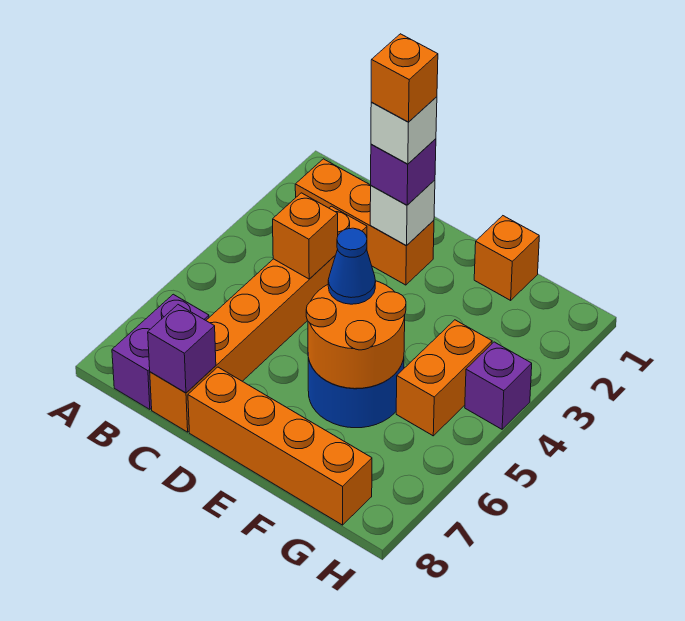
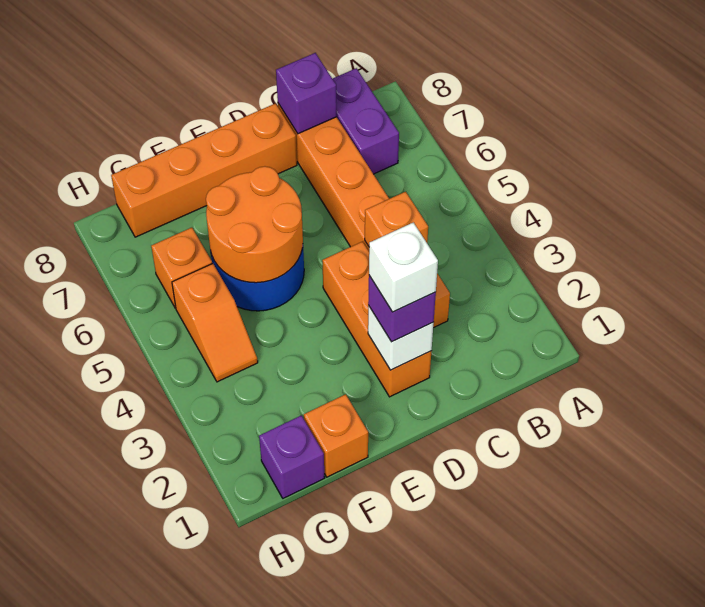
orange brick B2:D2 level 1 -> orange brick D2:D4 level 1
orange brick D2 level 5 -> orange brick G6 level 1
blue cone E5 level 3 -> none
orange brick G4:G5 level 1 -> orange slope G4:G5 level 1 top 5
purple brick H4 level 1 -> purple brick G1 level 1

